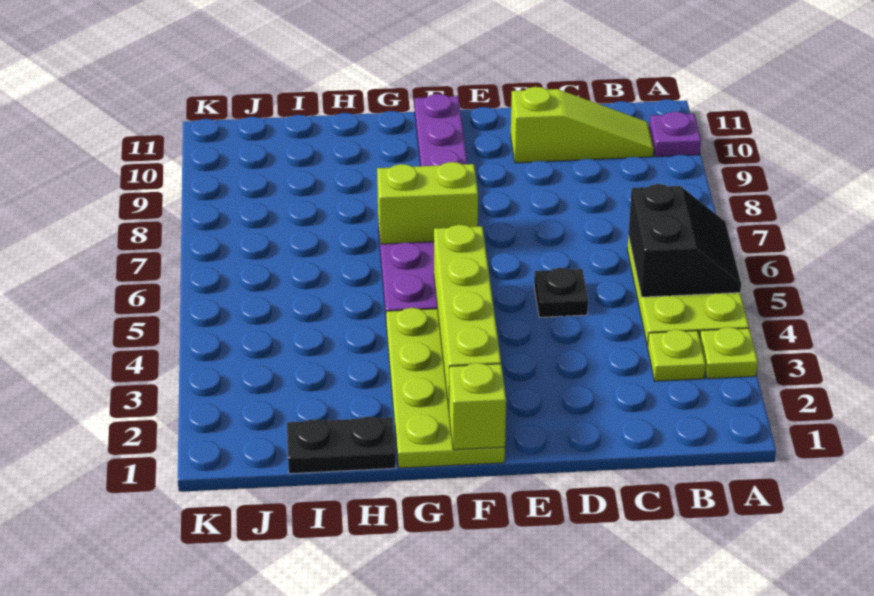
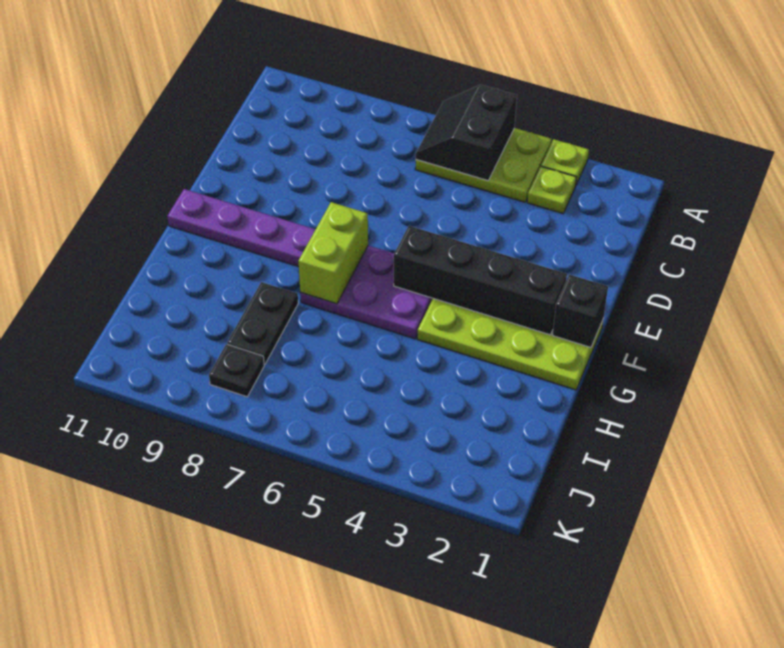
black slope A5:B6 level 2 top B -> black slope A5:B6 level 2 top 5
purple plate A10 level 1 -> none
lime slope B10:D10 level 1 top D -> none
black plate D5 level 1 -> black plate J8 level 1
lime brick F1 level 2 -> black brick F1 level 2
lime brick F2:F5 level 2 -> black brick F2:F5 level 2
black plate H1:I1 level 1 -> black plate H8:I8 level 1

